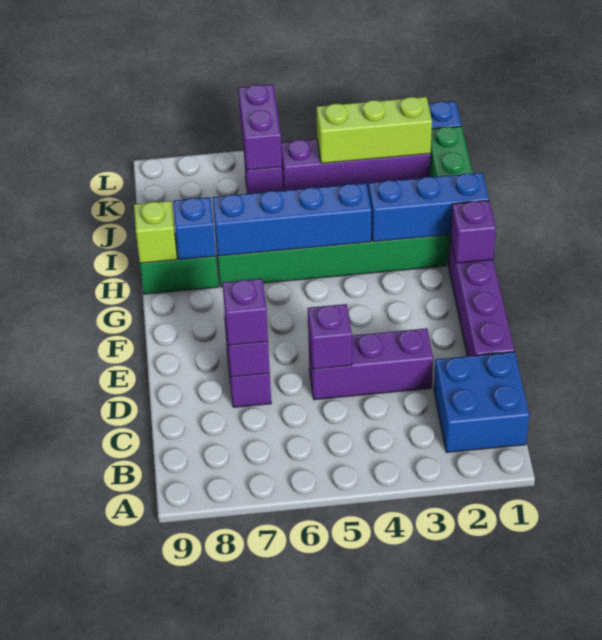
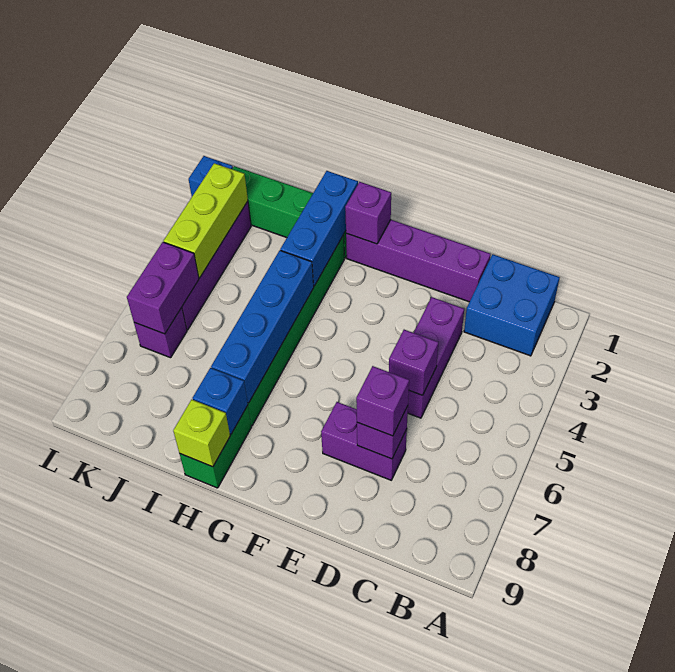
purple brick K6:L6 level 2 -> purple brick K5:K6 level 2

